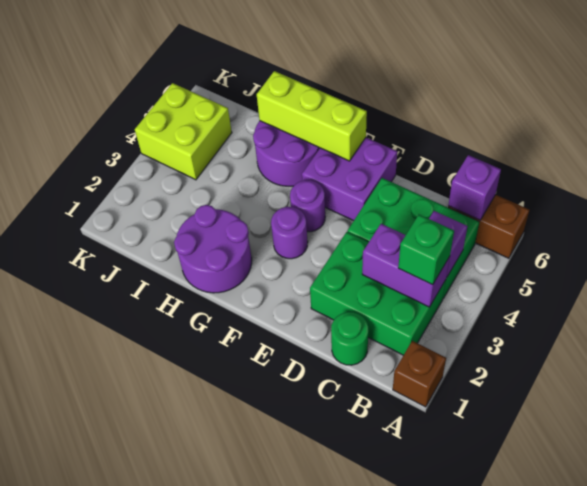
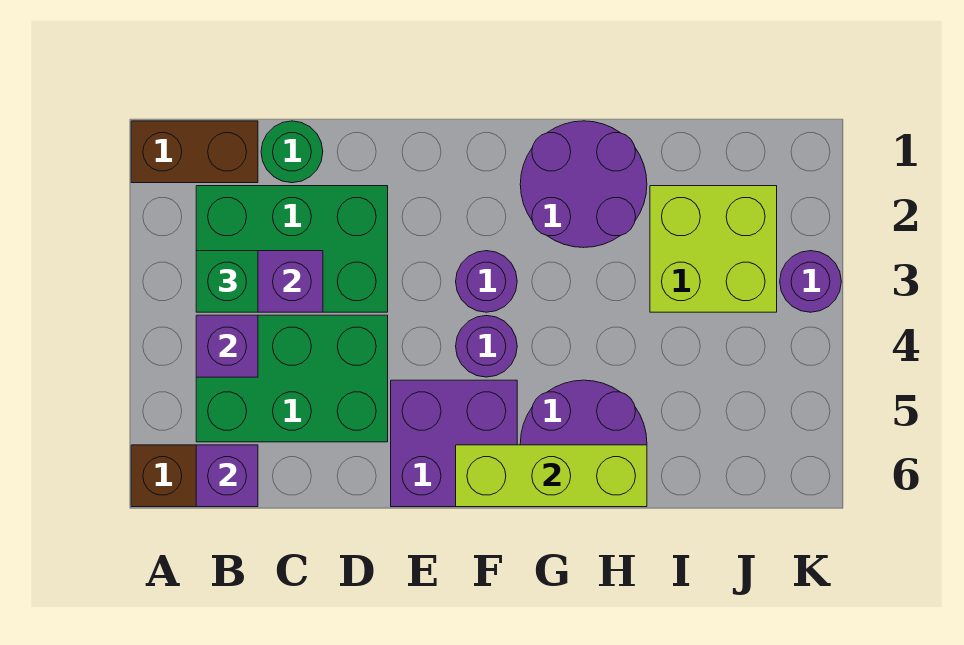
brown brick A1 level 1 -> brown brick A1:B1 level 1
lime brick J4:K5 level 1 -> lime brick I2:J3 level 1
none -> purple round brick K3 level 1

